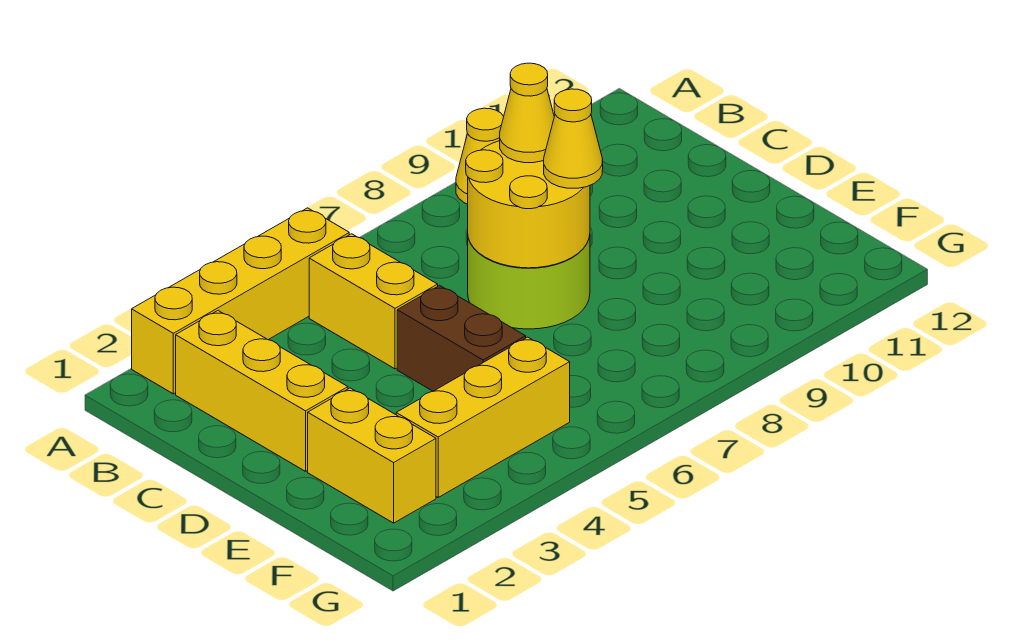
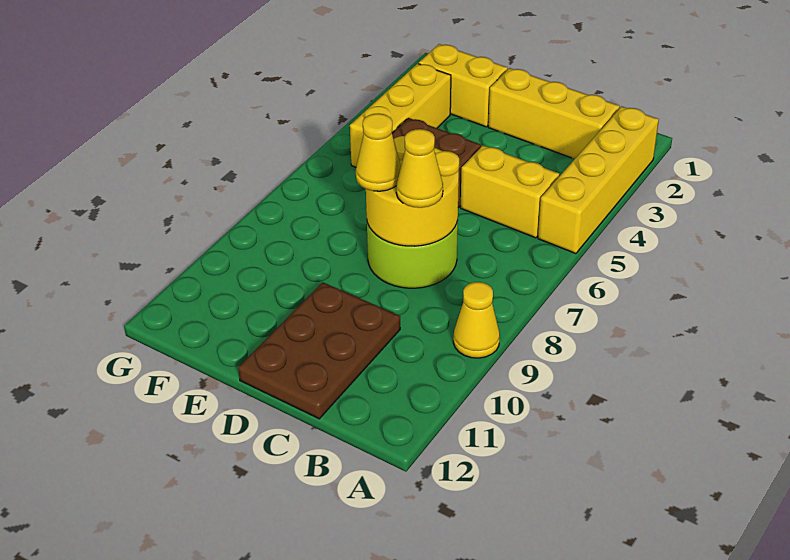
none -> brown plate C10:D12 level 1

